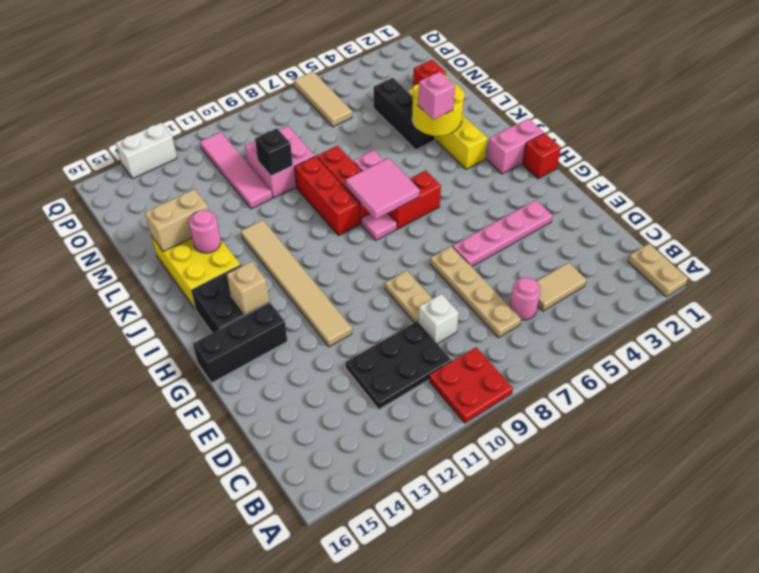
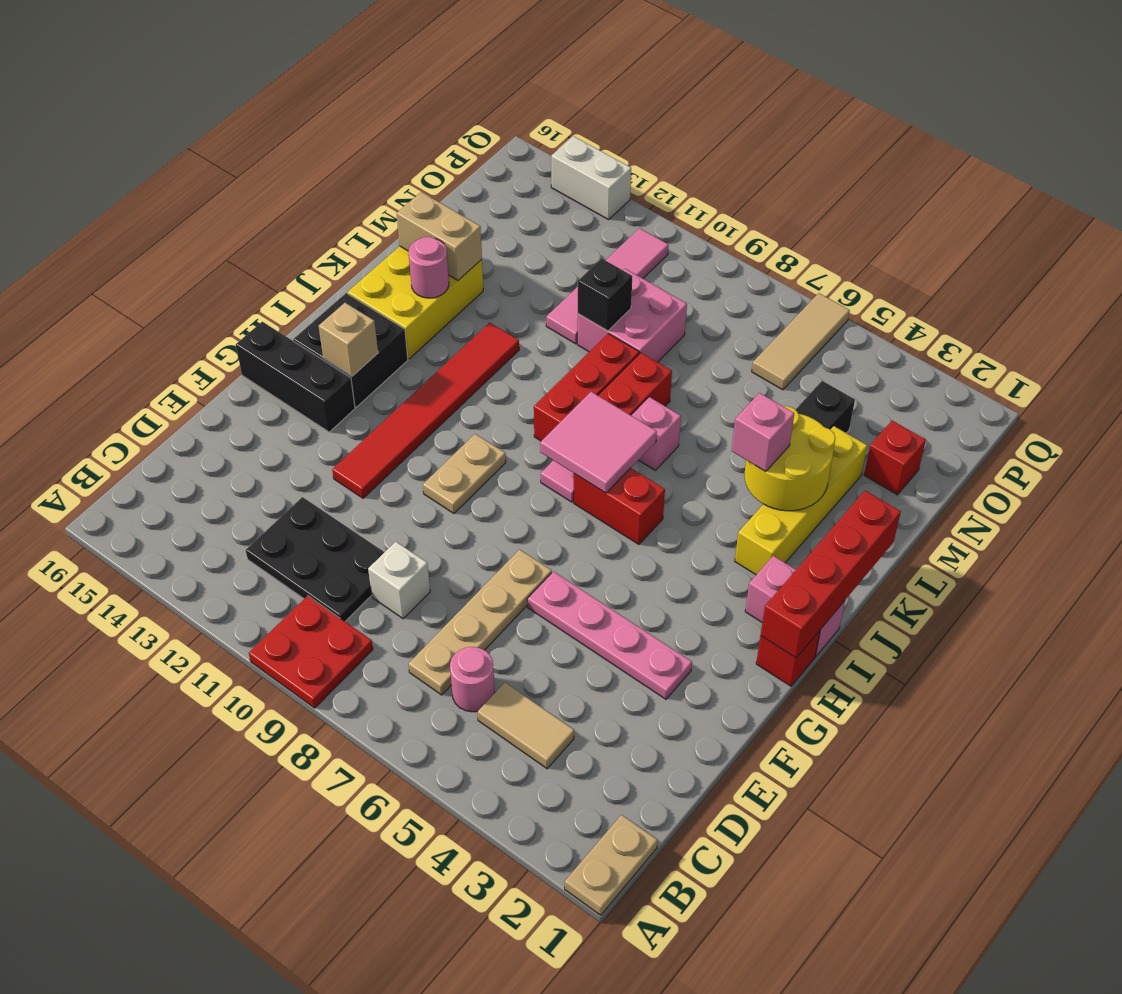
tan plate E9:F9 level 1 -> tan plate G10:H10 level 1
tan tile F12:K12 level 1 -> red tile F12:K12 level 1
none -> red brick H1:K1 level 2

